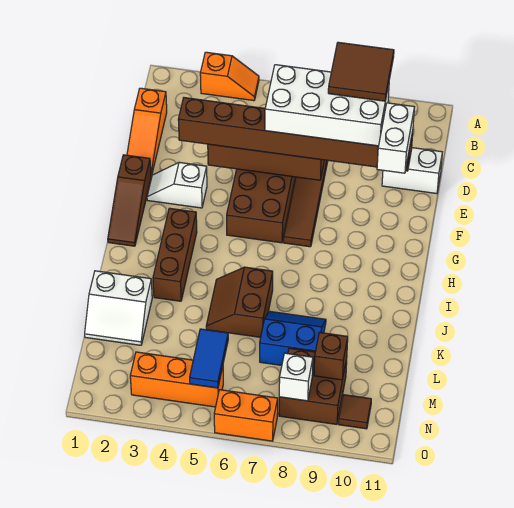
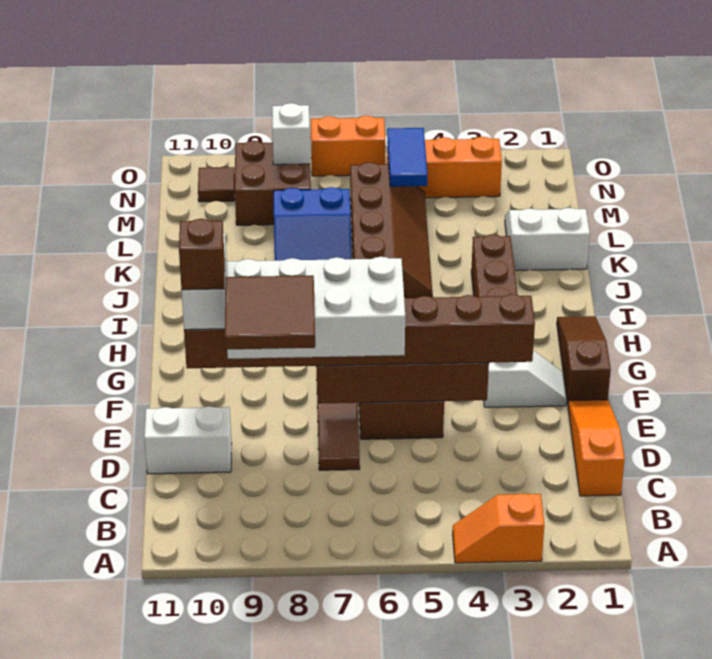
brown slope J5:K6 level 1 top 6 -> brown slope J5:M6 level 1 top 6
brown brick M9 level 2 -> brown brick E10 level 5

